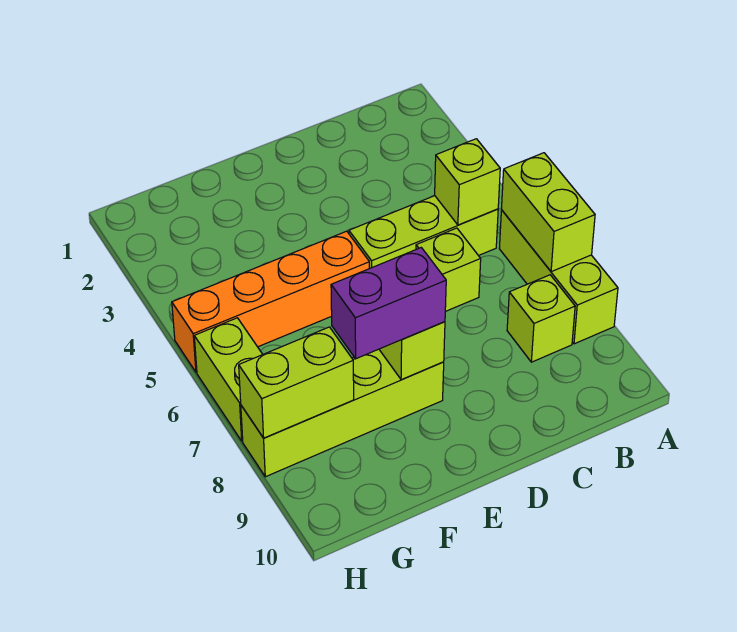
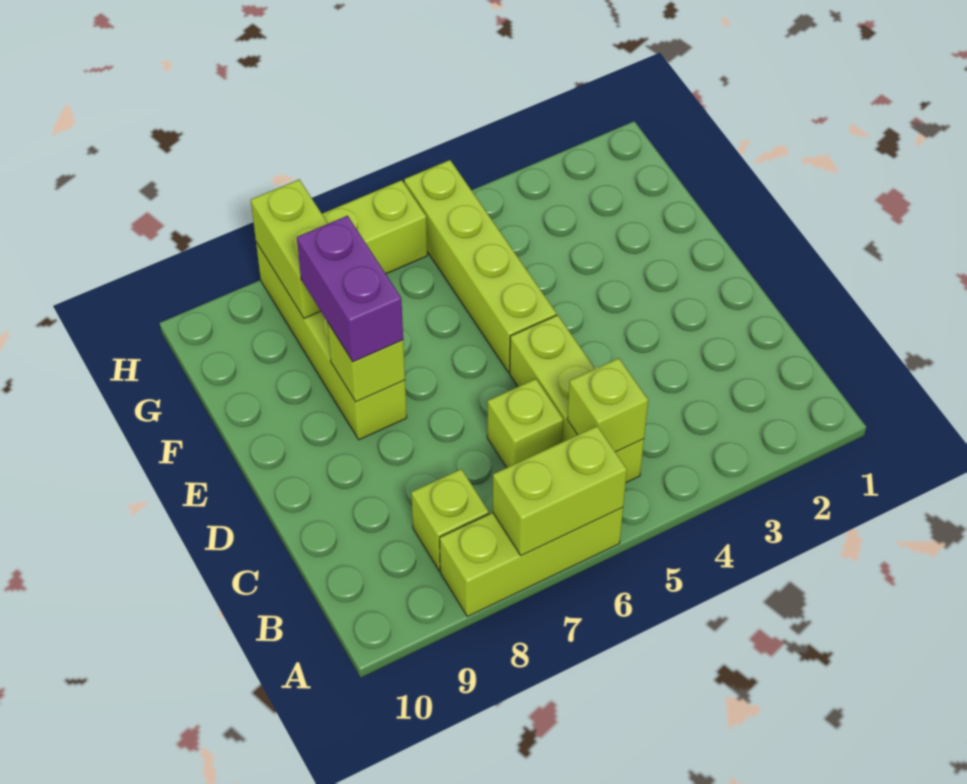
orange brick E5:H5 level 1 -> lime brick E5:H5 level 1

